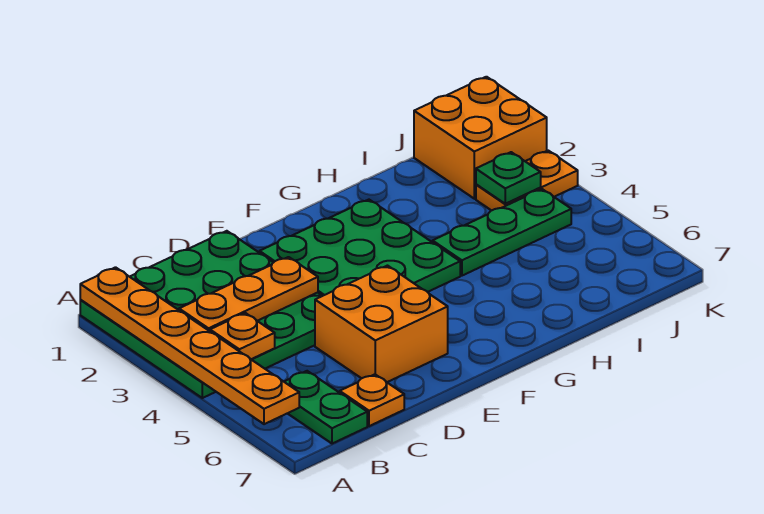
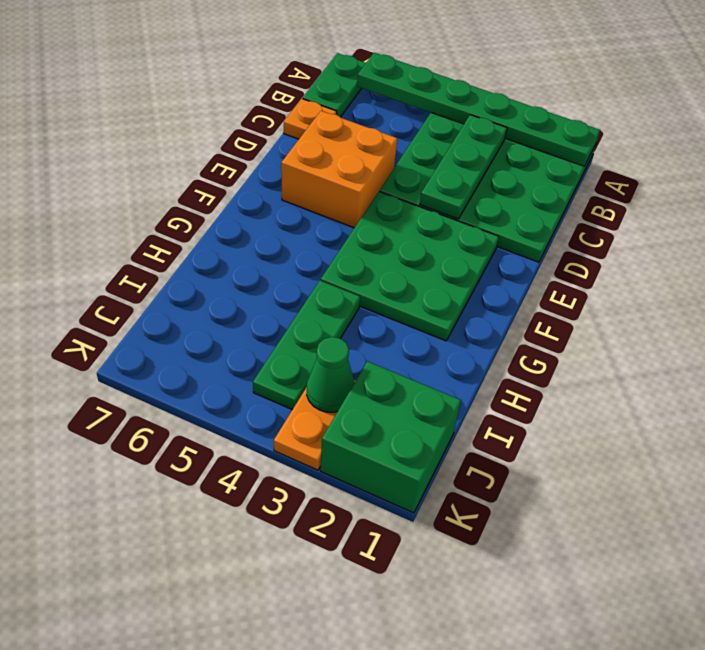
orange plate A1:A6 level 2 -> green plate A1:A6 level 2
orange plate B3:D3 level 2 -> green plate B3:D3 level 2
orange plate B4 level 2 -> none
green plate B6:B7 level 1 -> green plate A7:B7 level 1
orange brick J1:K2 level 1 -> green brick J1:K2 level 1
green plate J3 level 2 -> green cone J3 level 2

